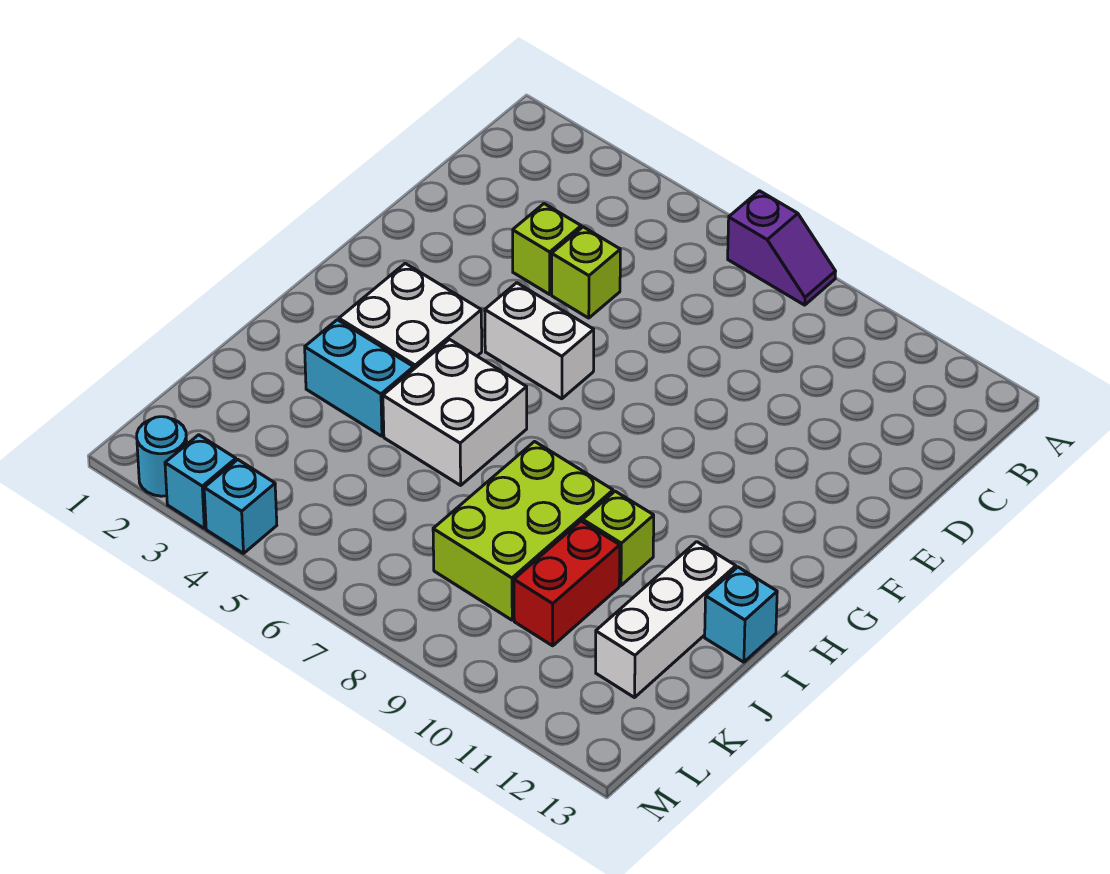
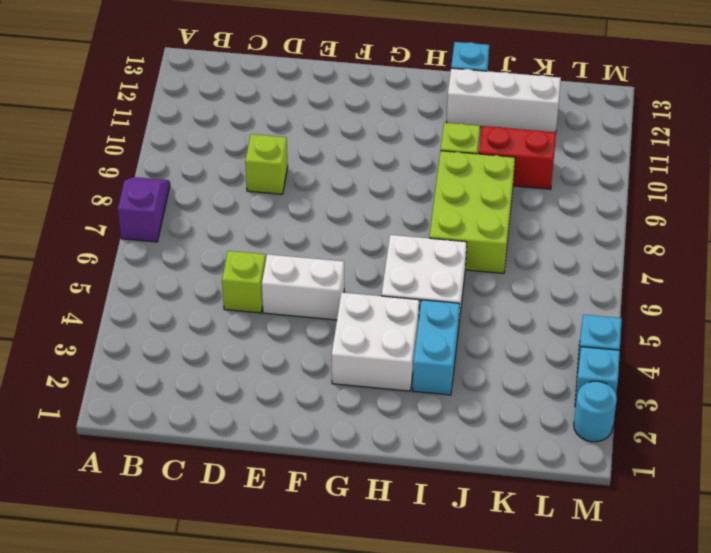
lime brick D4 level 1 -> lime brick D9 level 1
white brick F5:F6 level 1 -> white brick E5:F5 level 1
lime brick I8:K9 level 1 -> lime brick I7:J9 level 1

